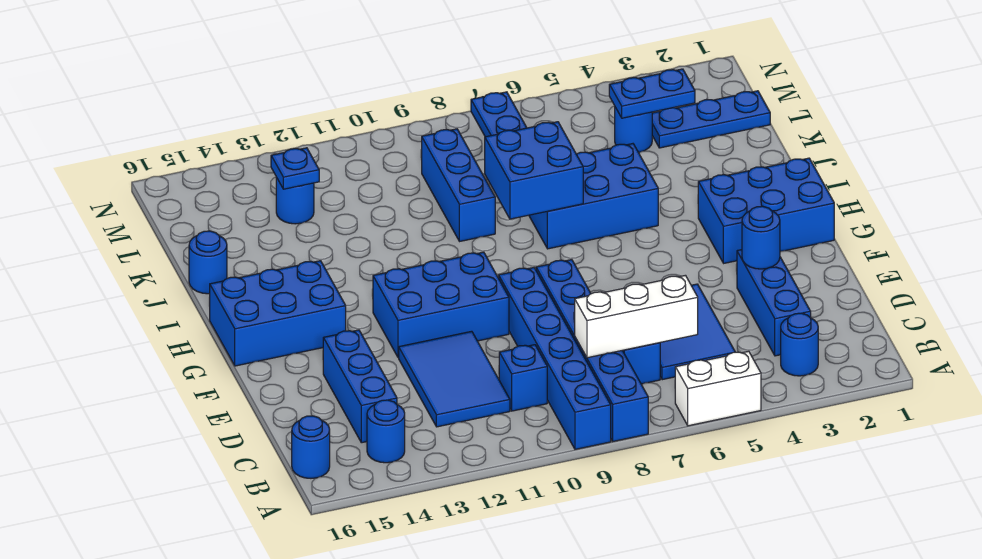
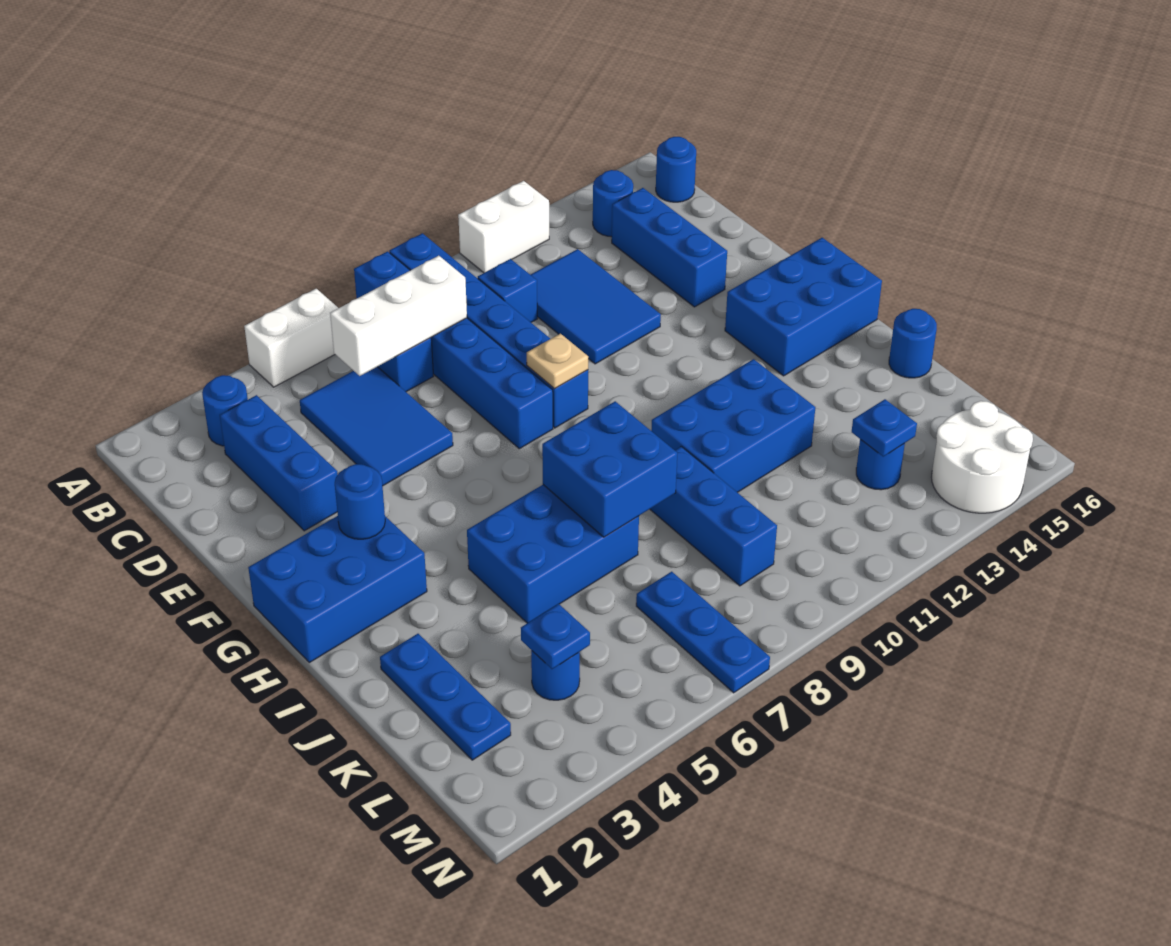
none -> white brick A11:A12 level 1
blue round brick E3 level 2 -> blue round brick G3 level 2
none -> tan plate F9 level 2
blue brick F10:G12 level 1 -> blue brick I10:J12 level 1
blue plate L1:L3 level 1 -> blue plate J2:L2 level 1
blue plate L3:L4 level 2 -> blue plate L4 level 2
none -> white round brick M14:N15 level 1

